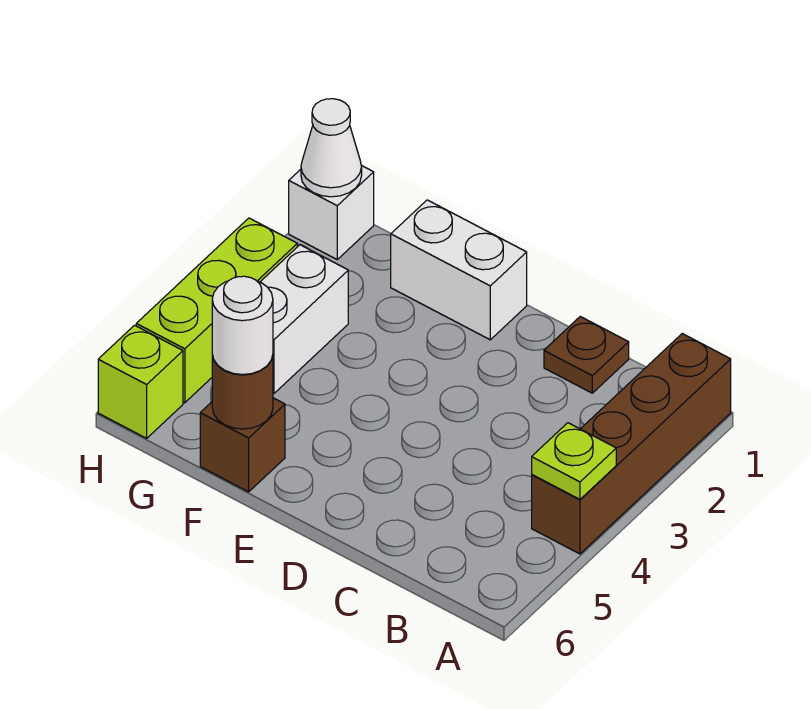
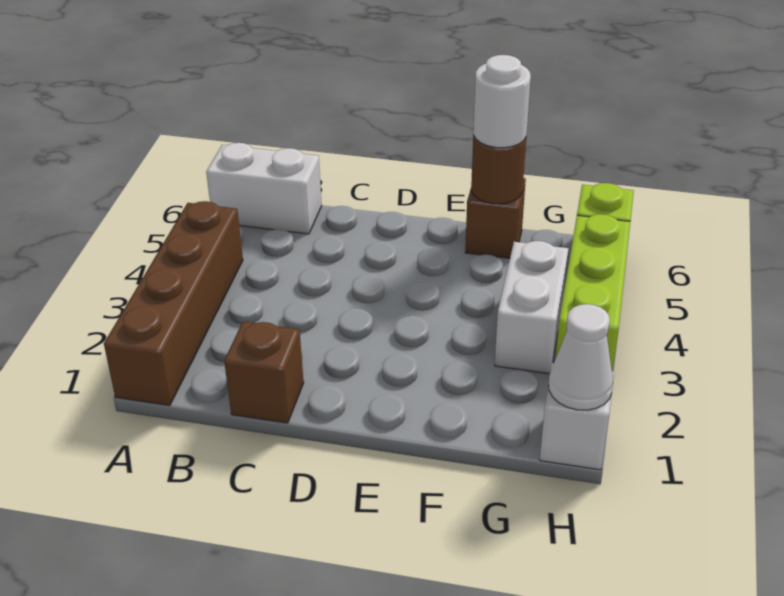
lime plate A4 level 2 -> none
brown plate C1 level 1 -> brown brick C1 level 1
white brick E1:F1 level 1 -> white brick A6:B6 level 1

